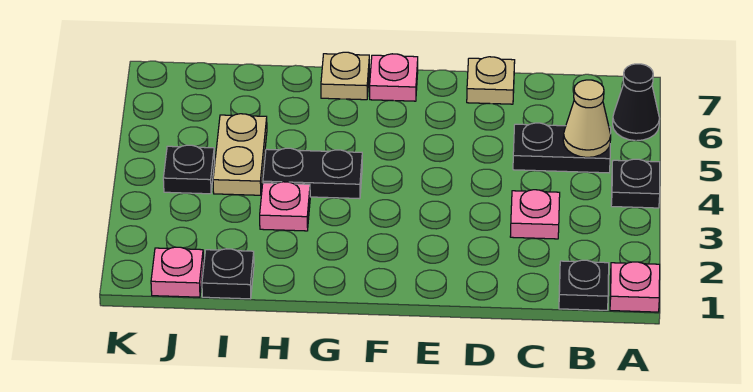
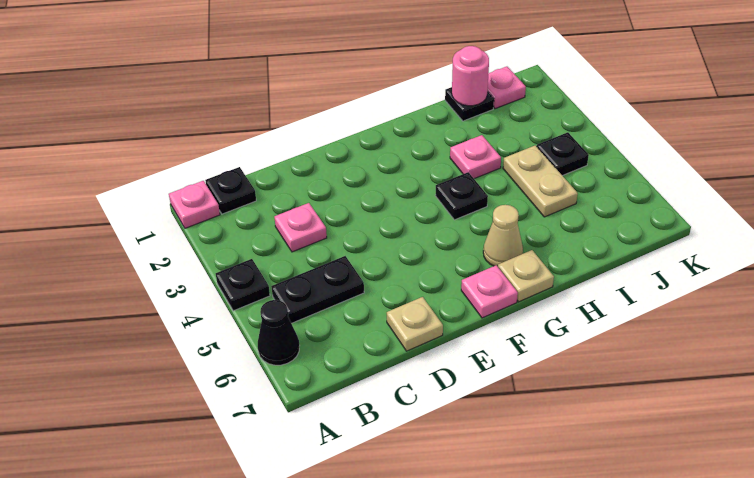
tan cone B5 level 2 -> tan cone G6 level 1
black plate G4:H4 level 1 -> black plate G4 level 1
none -> pink round brick I1 level 2

